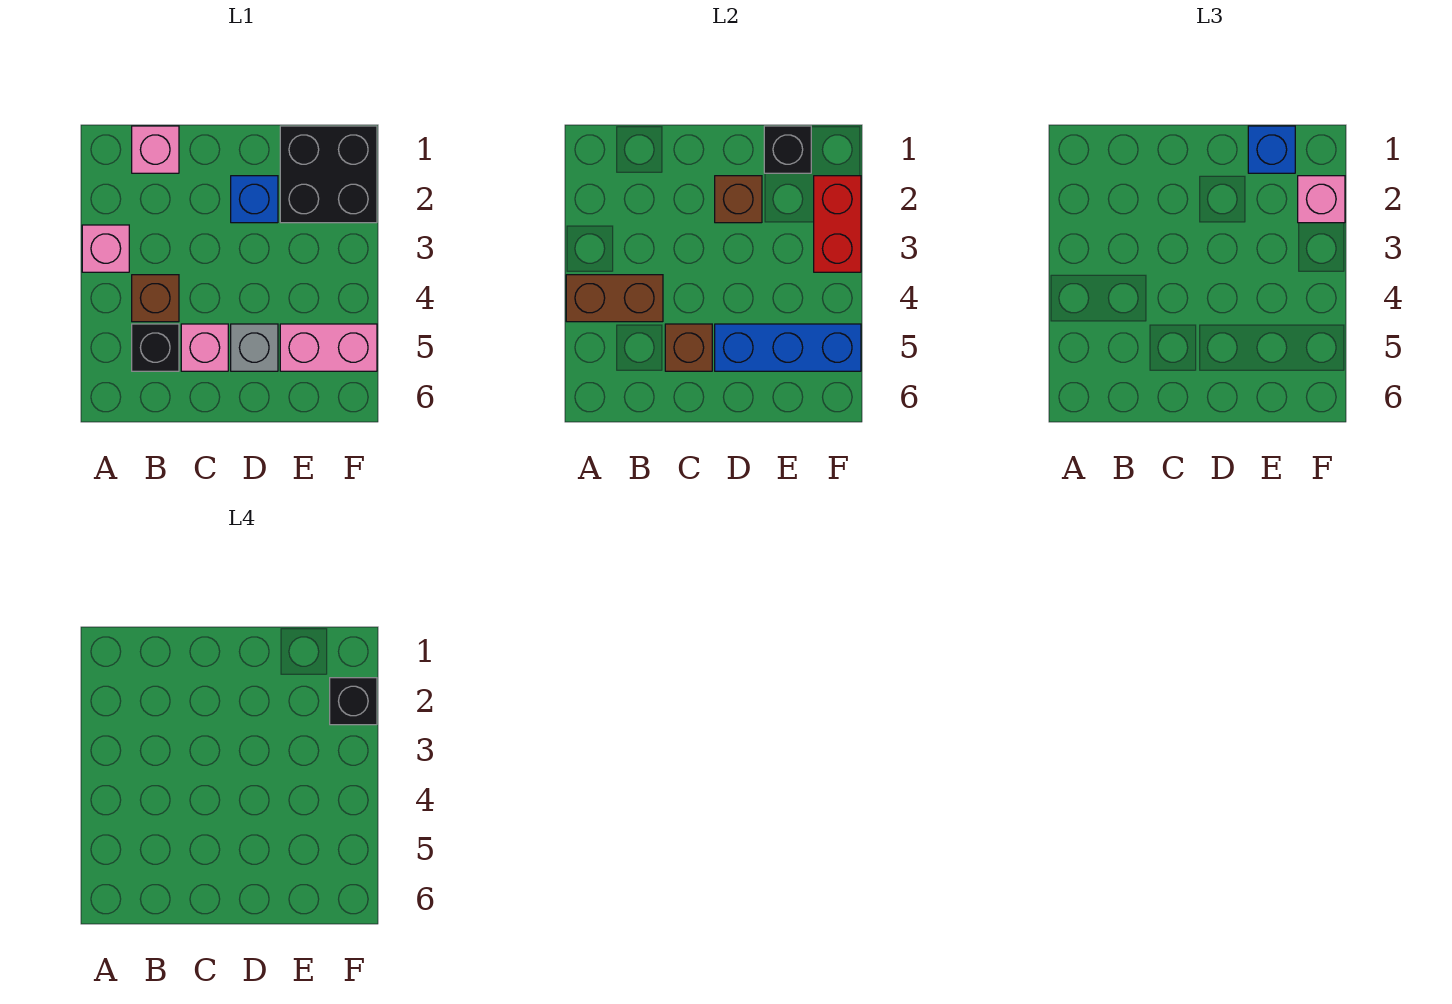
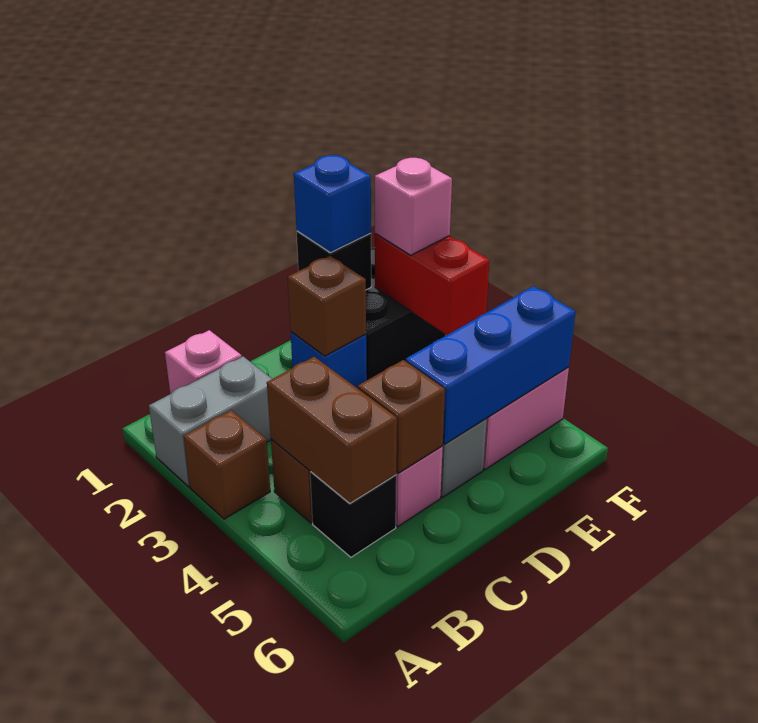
none -> grey brick A2:B2 level 1
pink brick A3 level 1 -> brown brick A3 level 1
brown brick A4:B4 level 2 -> brown brick B4:B5 level 2
black brick F2 level 4 -> none

